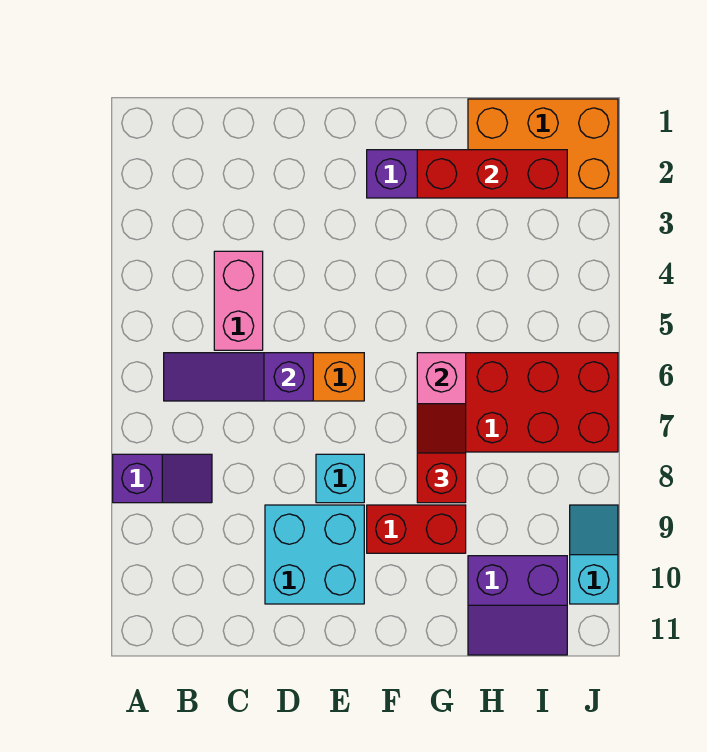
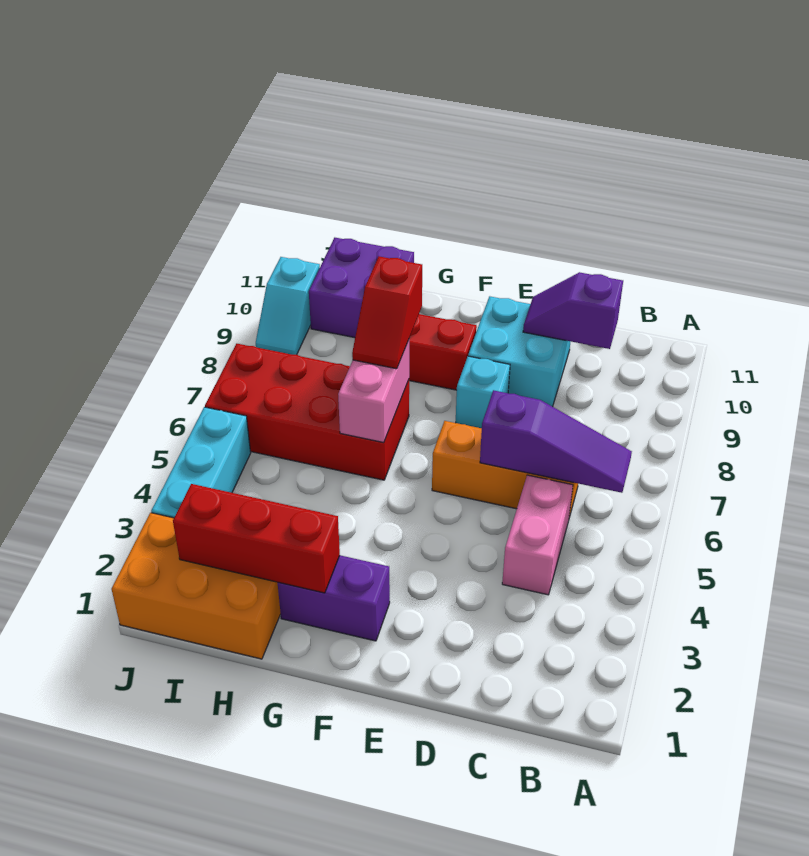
purple slope A8:B8 level 1 top A -> purple slope C10:D10 level 2 top C
purple slope H10:I11 level 1 top 10 -> purple brick H10:I11 level 1
none -> cyan brick J3:J5 level 1

